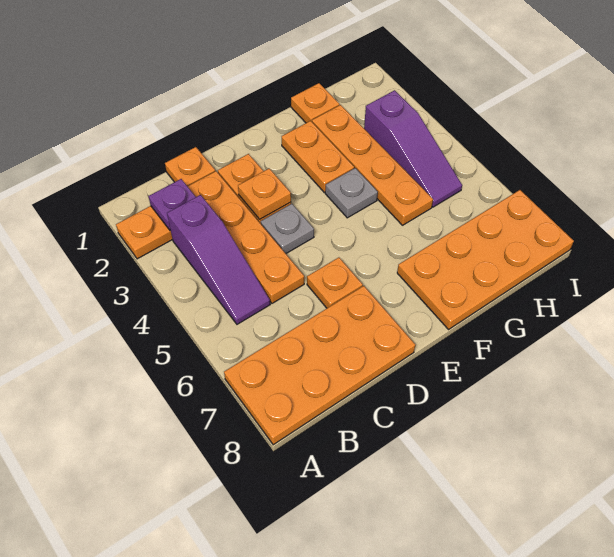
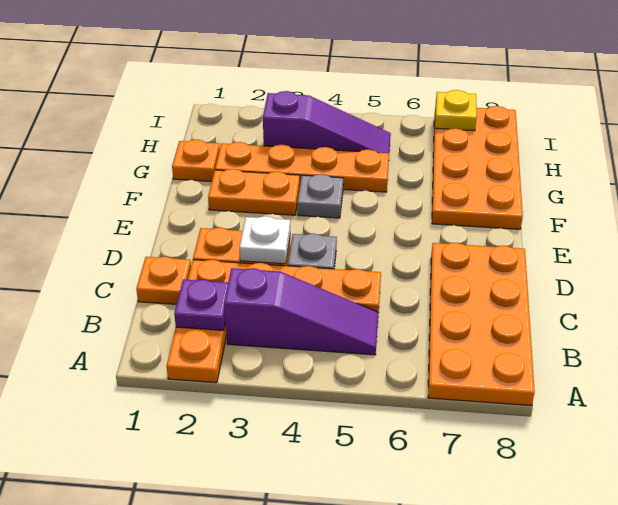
orange plate D3 level 2 -> white plate D3 level 2
orange plate D6 level 1 -> none
none -> yellow plate I7 level 2

